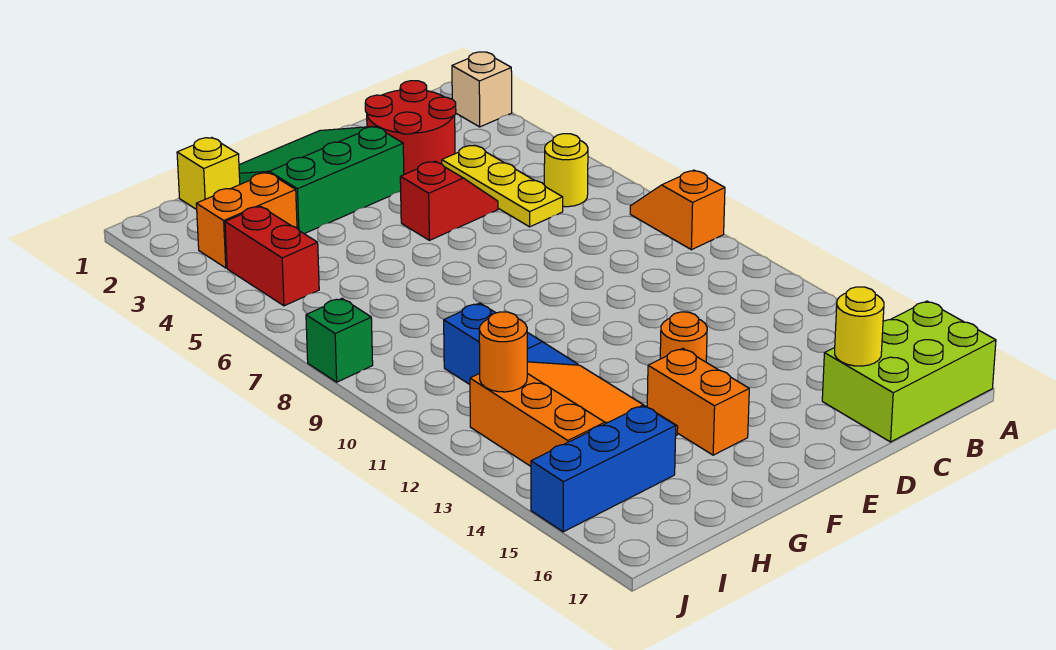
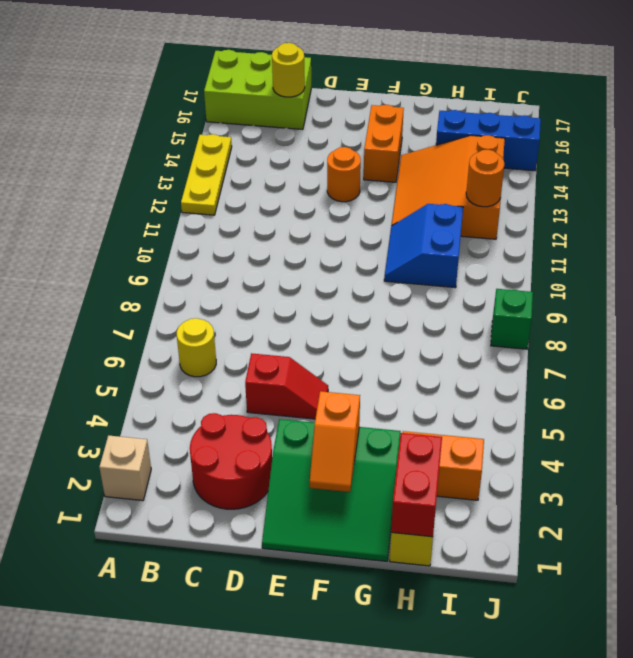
orange slope A8:A9 level 1 top 9 -> orange slope F2:F3 level 2 top 3
yellow plate C4:C6 level 1 -> yellow plate A12:A14 level 1
red slope D5:E5 level 1 top E -> red slope D5:E5 level 1 top D
red brick I4:I5 level 1 -> red brick H1:H2 level 2

